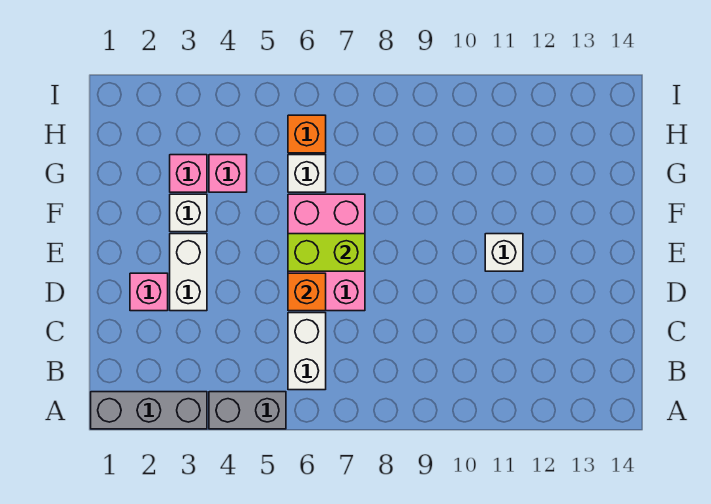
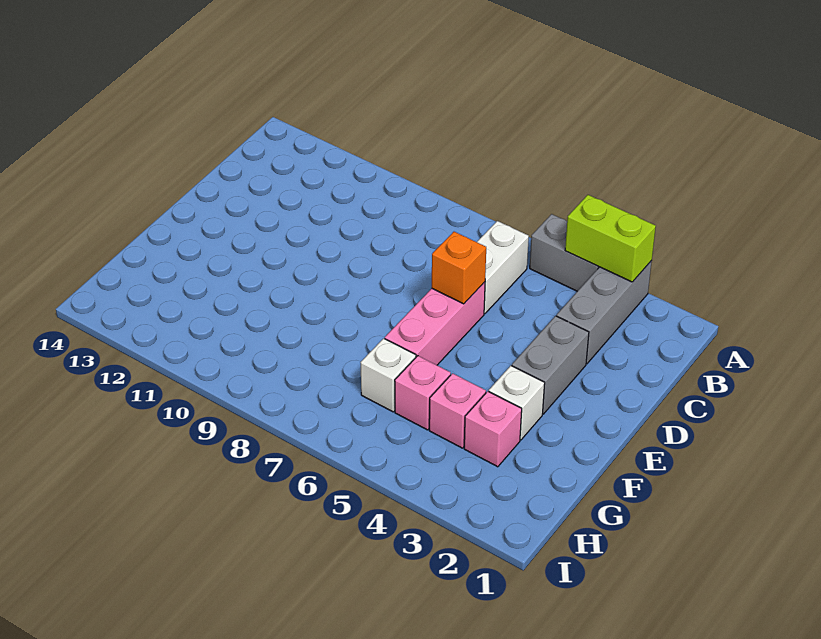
grey brick A1:A3 level 1 -> grey brick A3:C3 level 1
pink brick D2 level 1 -> pink brick G5 level 1
white brick D3:E3 level 1 -> grey brick D3:E3 level 1
pink brick D6:F7 level 1 -> pink brick D6:F6 level 1
lime brick E6:E7 level 2 -> lime brick A3:A4 level 2
white brick E11 level 1 -> none
orange brick H6 level 1 -> none

